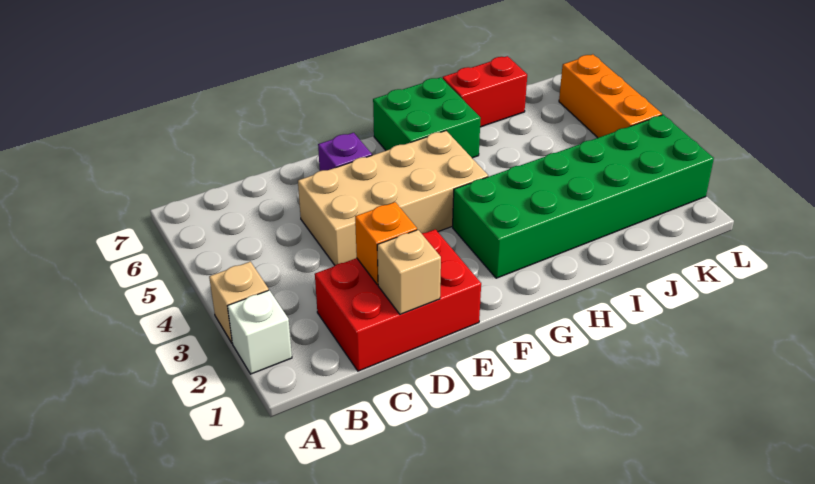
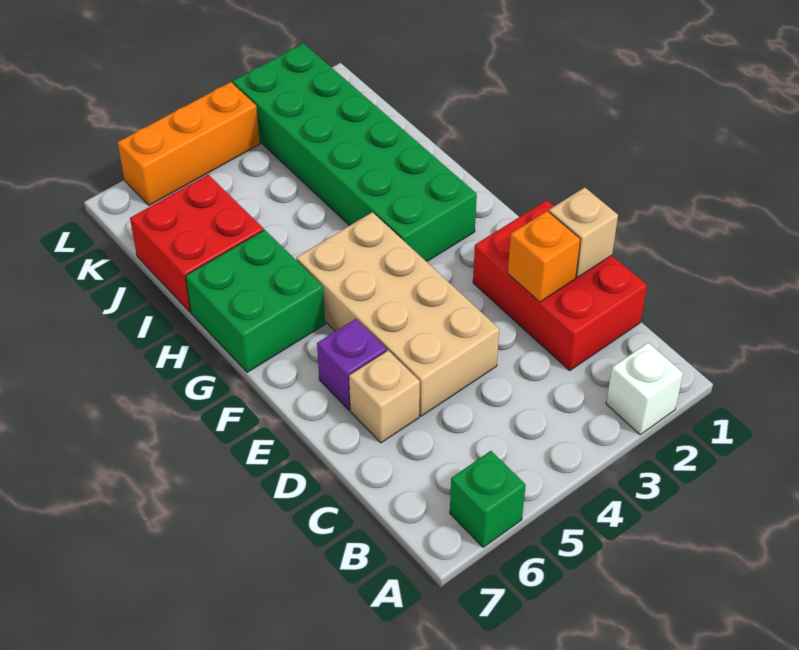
tan brick A3 level 1 -> tan brick D6 level 1
none -> green brick A6 level 1
red brick I7:J7 level 1 -> red brick I6:J7 level 1

